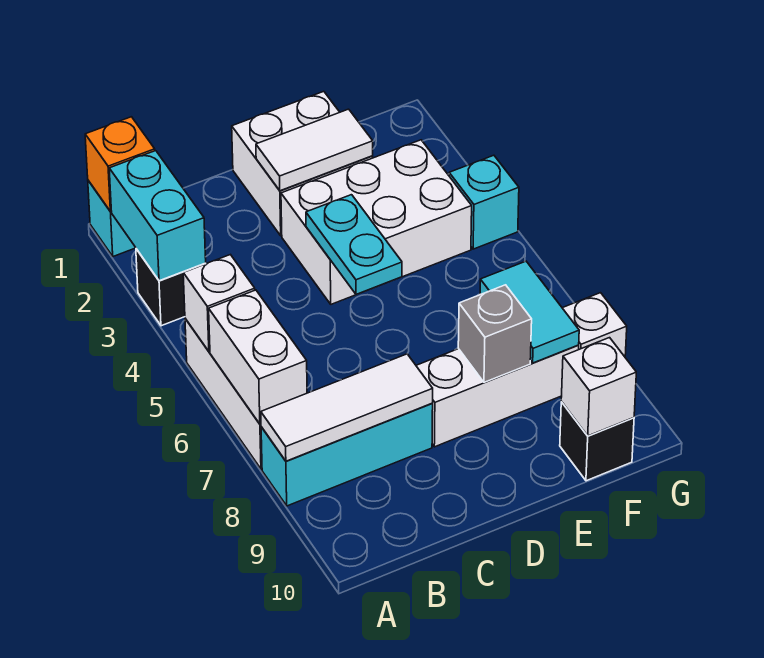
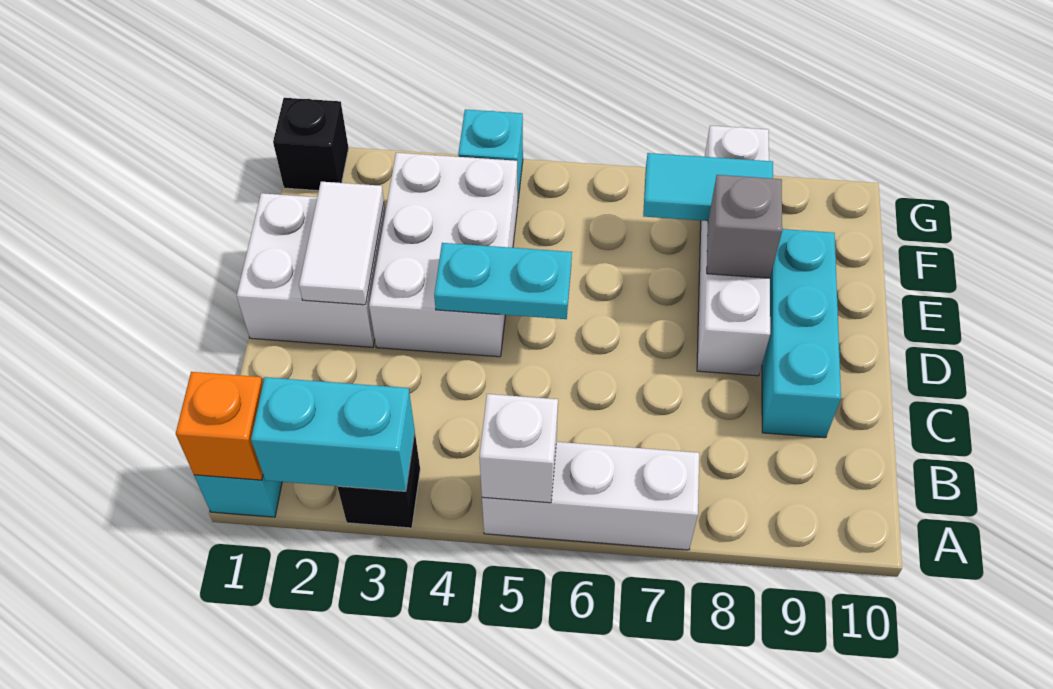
white brick A6:A7 level 2 -> none
cyan brick A8:C8 level 1 -> cyan brick C9:E9 level 1
white tile A8:C8 level 2 -> none
black brick F10 level 1 -> black brick G1 level 1
white brick F10 level 2 -> none

